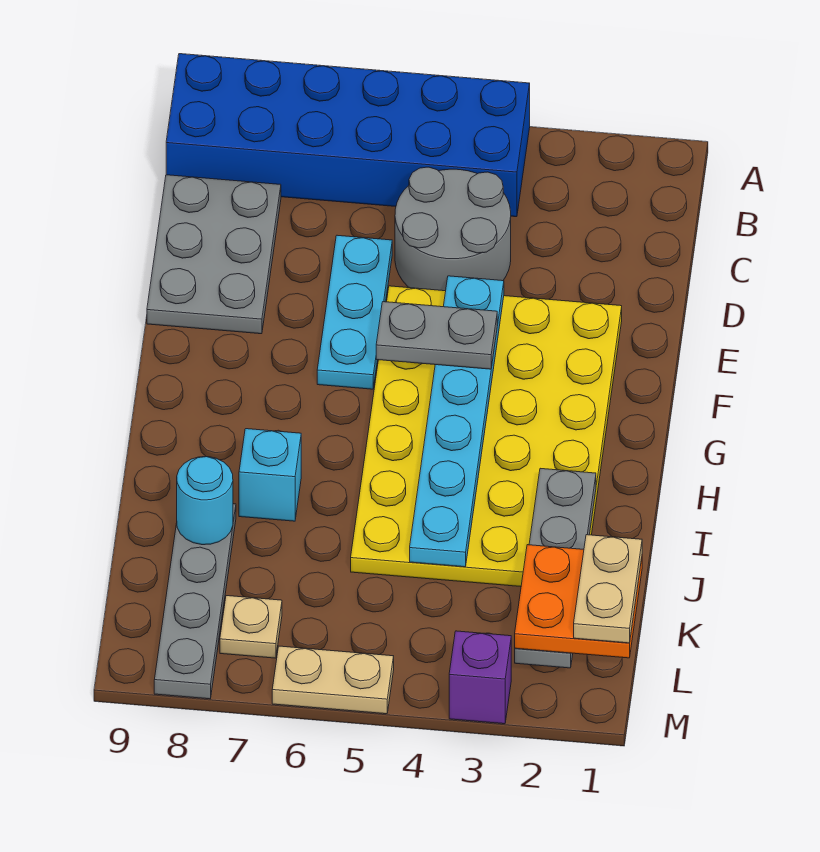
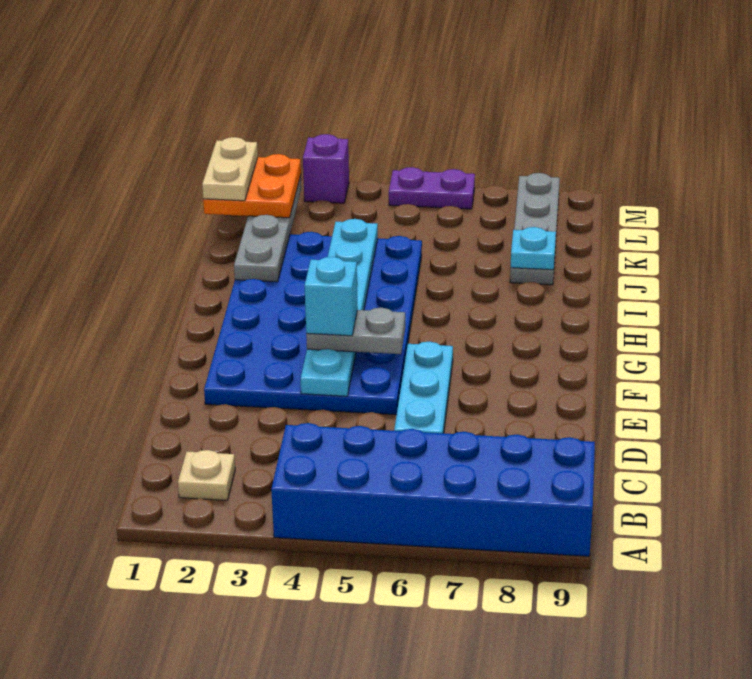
grey round brick C4:D5 level 1 -> none
grey plate C8:E9 level 1 -> none
yellow plate E2:J5 level 1 -> blue plate E2:J5 level 1
cyan brick I7 level 1 -> cyan brick F4 level 4
cyan round brick J8 level 2 -> cyan plate J8 level 2
tan plate L7 level 1 -> tan plate B2 level 1
tan plate M5:M6 level 1 -> purple plate M5:M6 level 1

